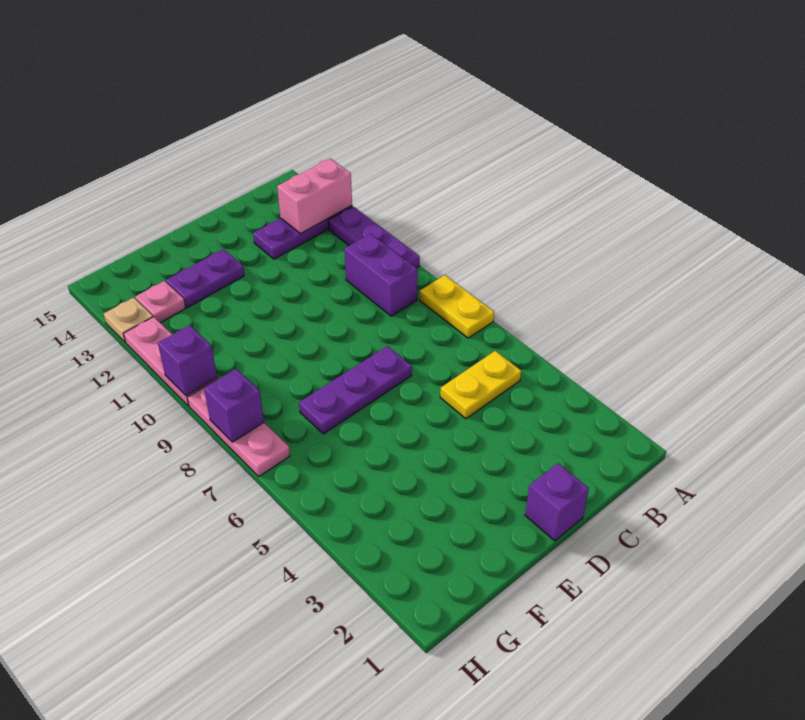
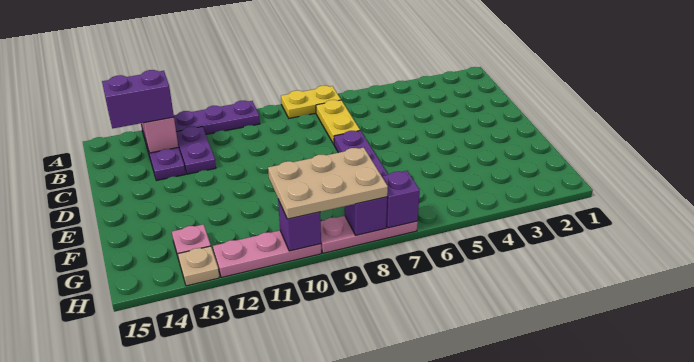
yellow plate B5:C5 level 1 -> yellow plate B7:C7 level 1
purple brick B9:B10 level 1 -> purple brick B13:B14 level 3
purple brick D1 level 1 -> purple brick H7 level 2
purple plate E13:F13 level 1 -> purple plate B12:C12 level 1
none -> tan plate G8:H10 level 3

